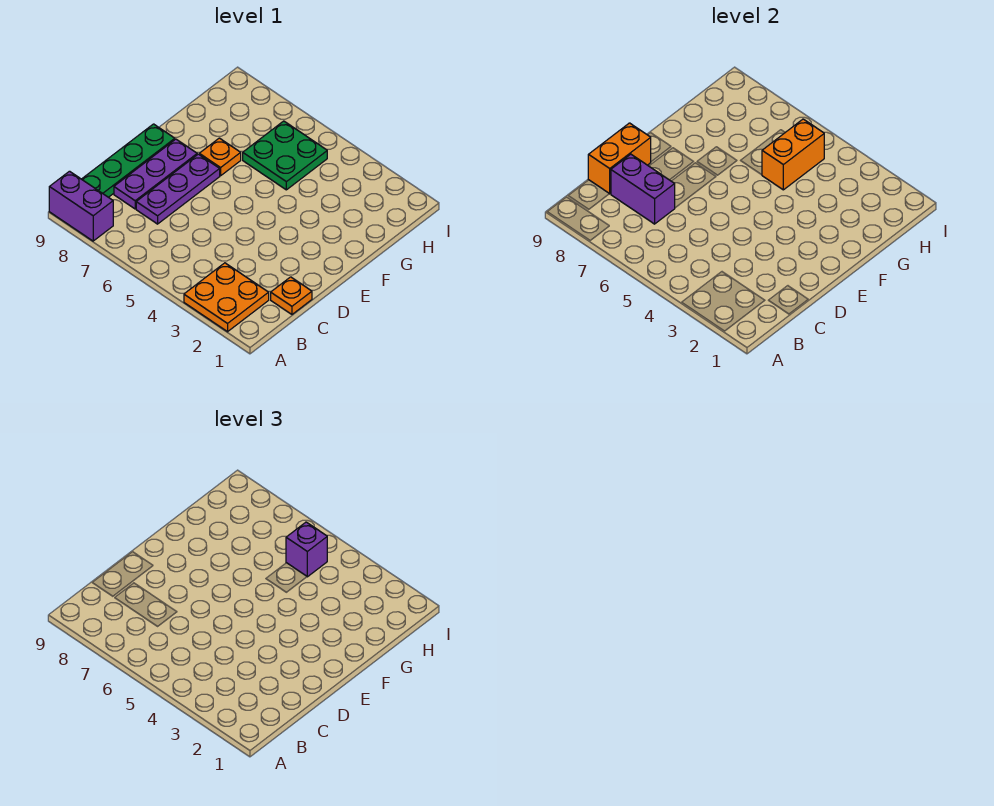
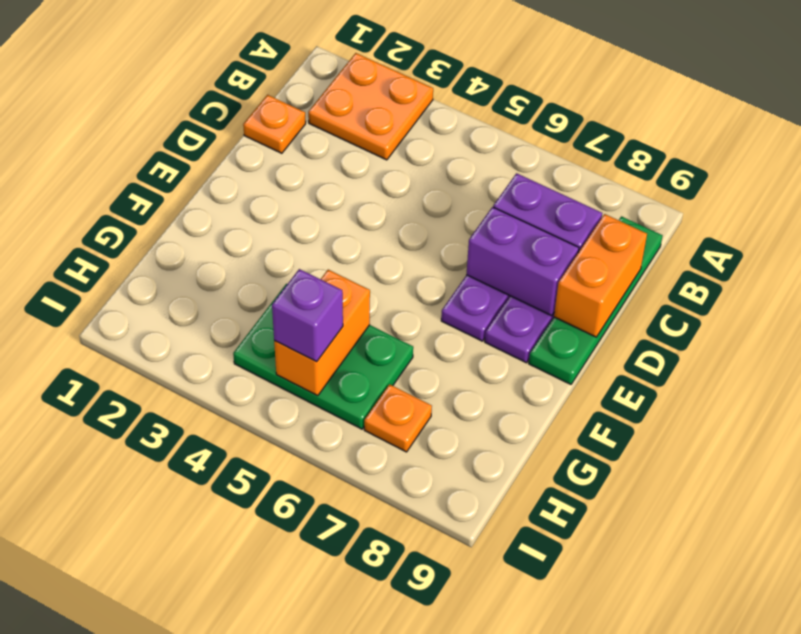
purple brick A8:A9 level 1 -> purple brick D7:D8 level 2
orange plate F7 level 1 -> orange plate H7 level 1
green plate G5:H6 level 1 -> green plate G4:H6 level 1

